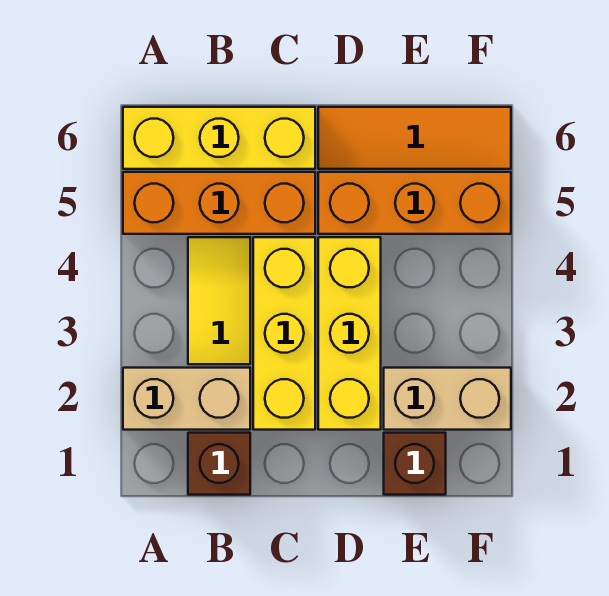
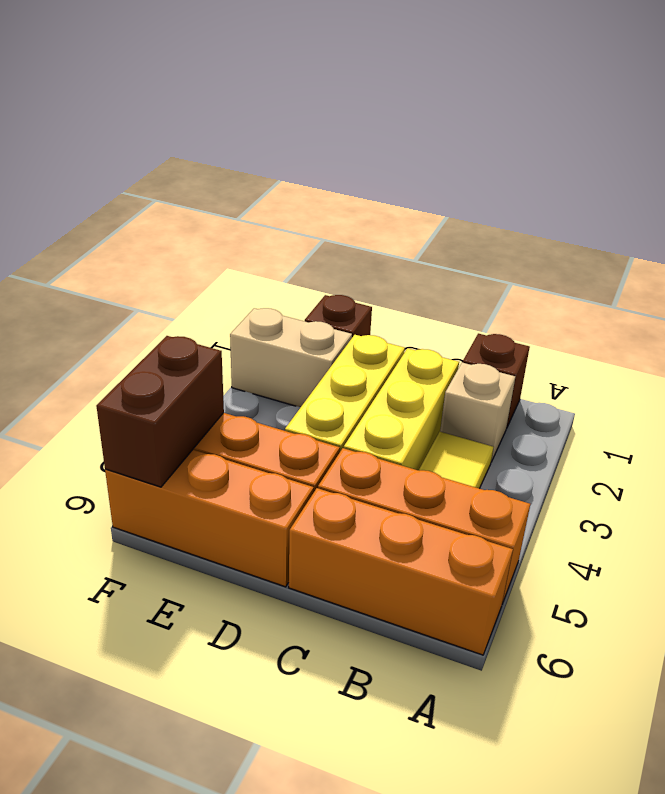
tan brick A2:B2 level 1 -> tan brick B2 level 1
yellow brick A6:C6 level 1 -> orange brick A6:C6 level 1
orange tile D6:F6 level 1 -> orange brick D6:F6 level 1
none -> brown brick F5:F6 level 2

